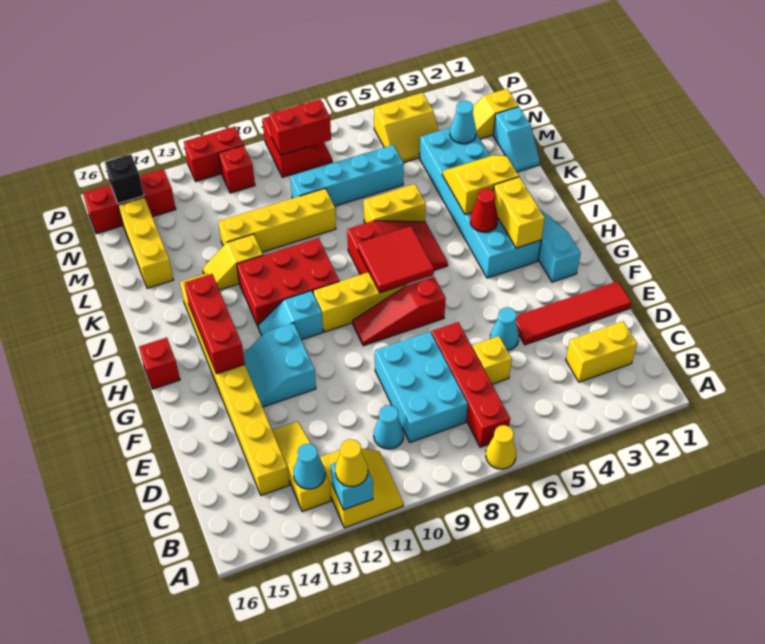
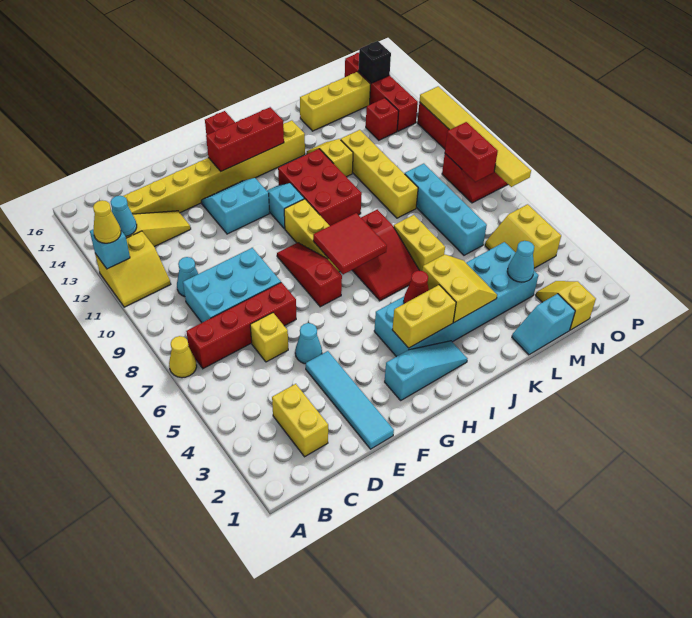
red tile E1:E4 level 1 -> cyan tile E1:E4 level 1
red brick O11 level 1 -> red brick N13 level 1
red brick O14:O16 level 1 -> red brick O13:O16 level 1
none -> yellow tile P7:P12 level 2

